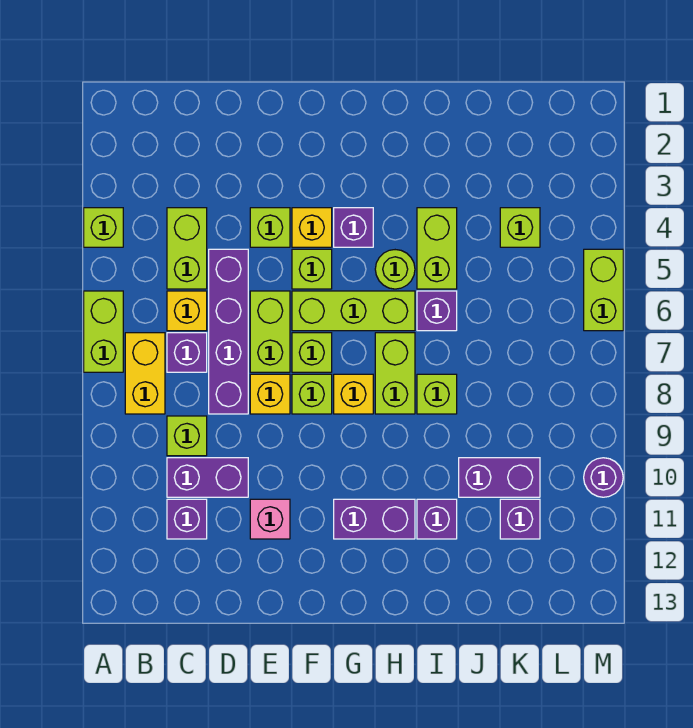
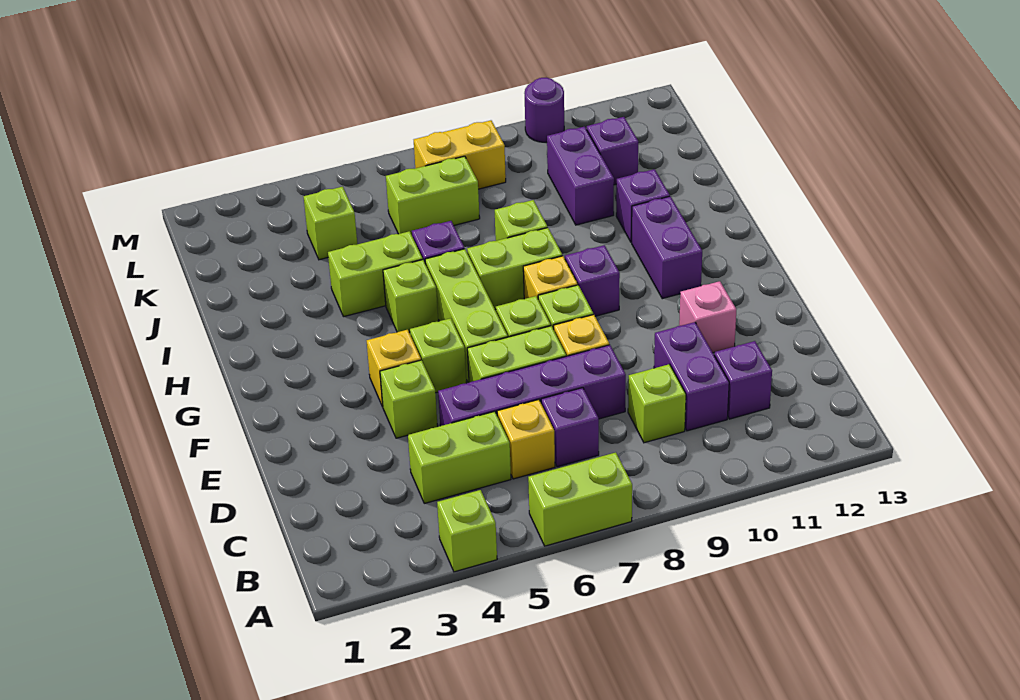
yellow brick B7:B8 level 1 -> yellow brick L7:L8 level 1
purple brick G4 level 1 -> purple brick G9 level 1
lime round brick H5 level 1 -> lime brick H5 level 1
lime brick M5:M6 level 1 -> lime brick K6:K7 level 1

